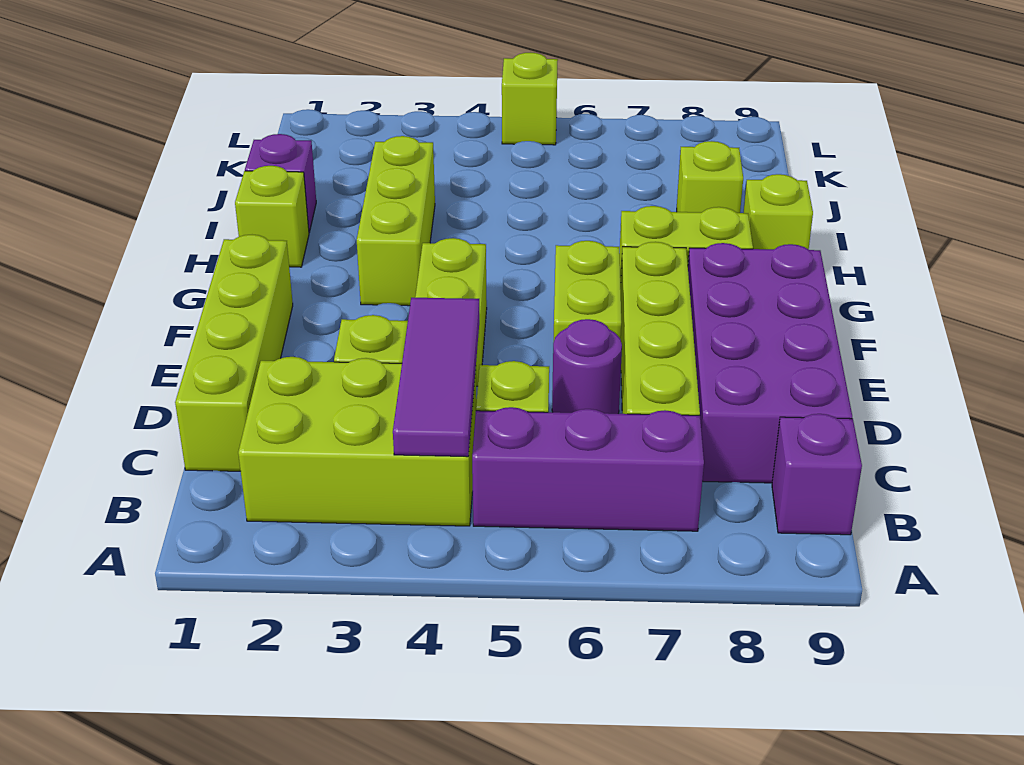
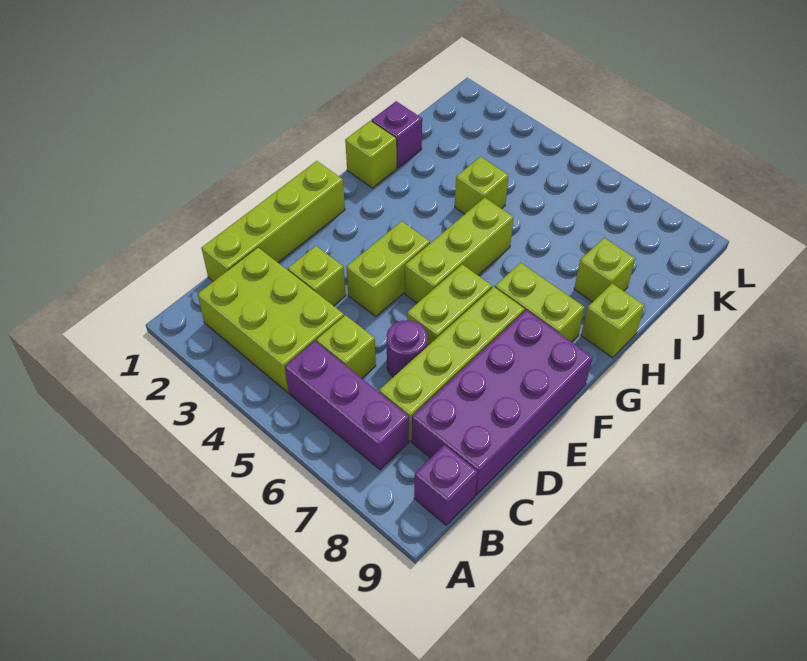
purple tile B4:D4 level 2 -> none
lime brick G3:I3 level 1 -> lime brick F5:H5 level 1
lime brick L5 level 1 -> lime brick I4 level 1

